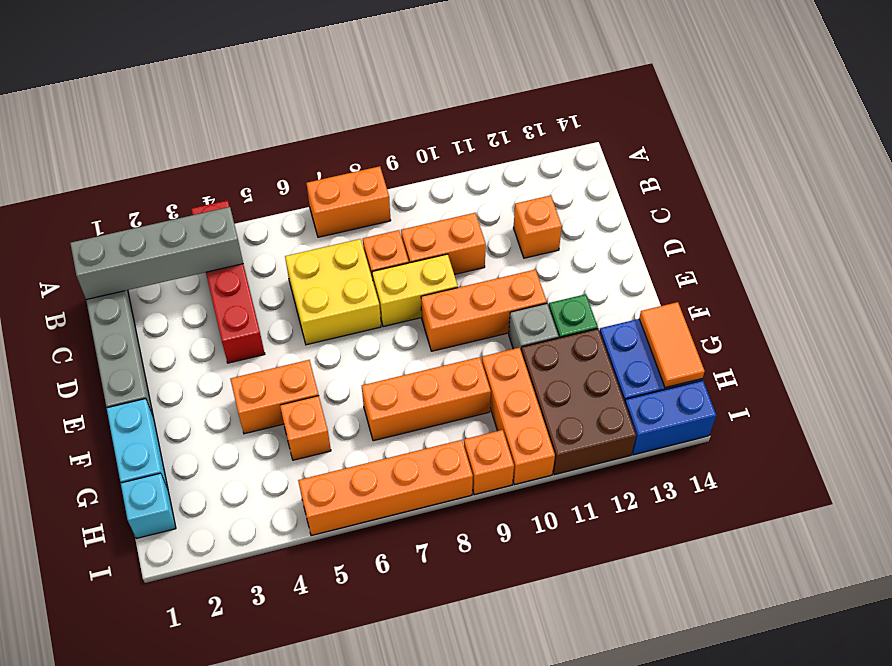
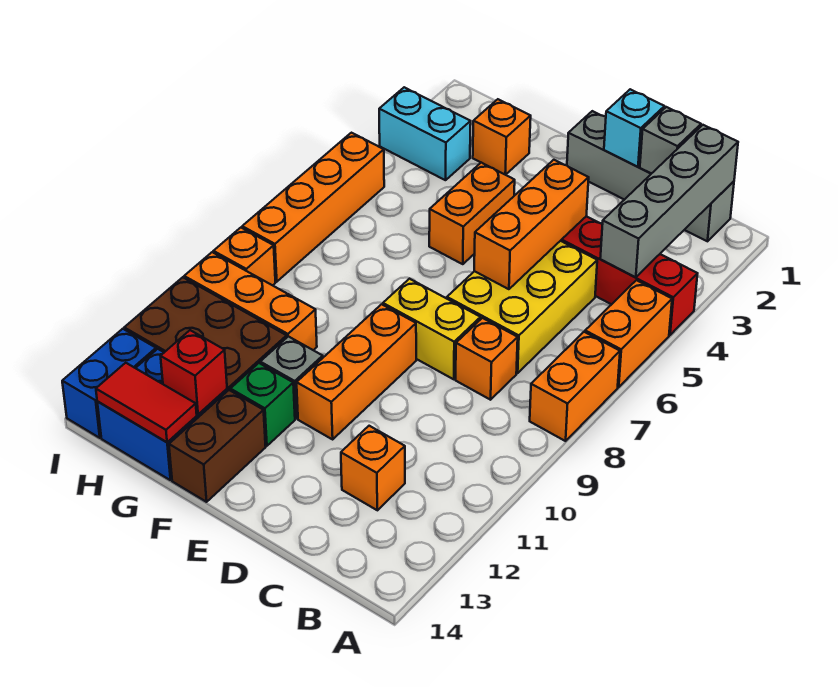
none -> grey brick C1 level 2
yellow brick C6:D7 level 1 -> yellow brick C5:D7 level 1
orange brick C9:C10 level 1 -> orange brick A5:A6 level 1
yellow brick D8:D9 level 1 -> yellow brick D8:E8 level 1
cyan brick F1:G1 level 1 -> cyan brick H3:I3 level 1
none -> brown brick F13:F14 level 1
orange brick G5 level 1 -> orange brick G2 level 1
orange brick G7:G9 level 1 -> orange brick D4:D6 level 2
none -> red brick G13 level 2
orange tile G14:H14 level 2 -> red tile G14:H14 level 2
cyan brick H1 level 1 -> cyan brick D1 level 2

